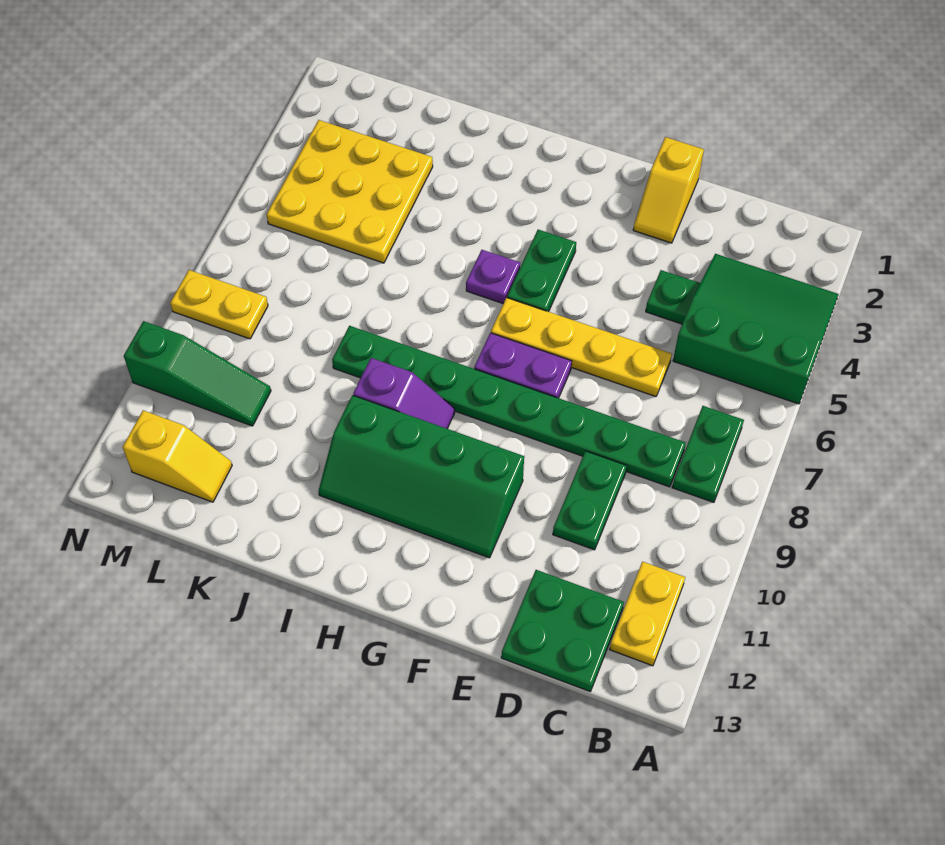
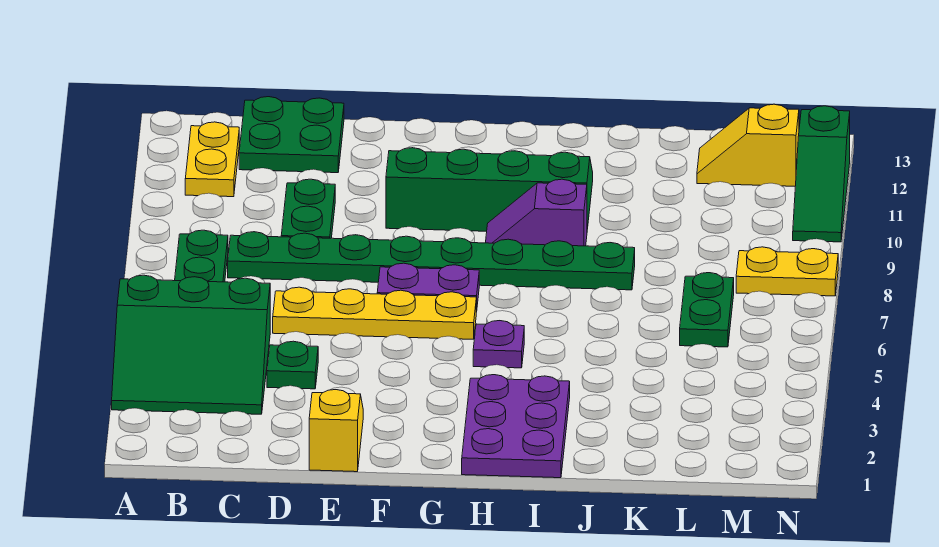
green plate G4:G5 level 1 -> green plate L6:L7 level 1
none -> purple plate H1:I3 level 1
yellow plate K3:M5 level 1 -> none
green slope L10:N10 level 1 top N -> green slope N10:N12 level 1 top 12

